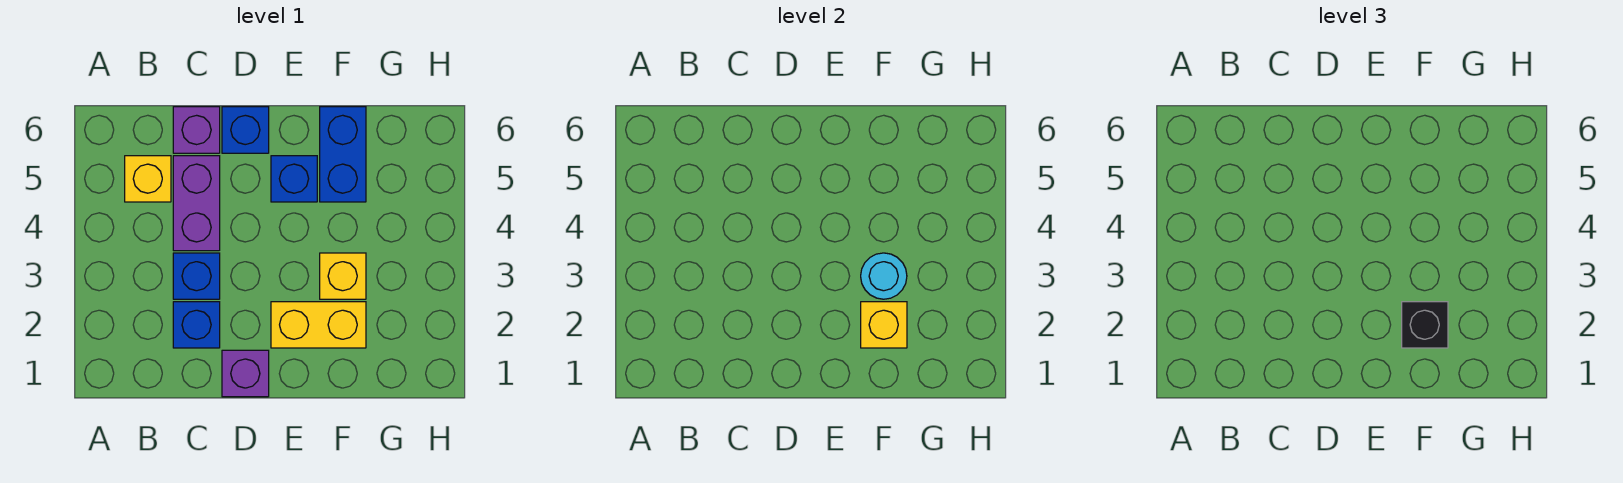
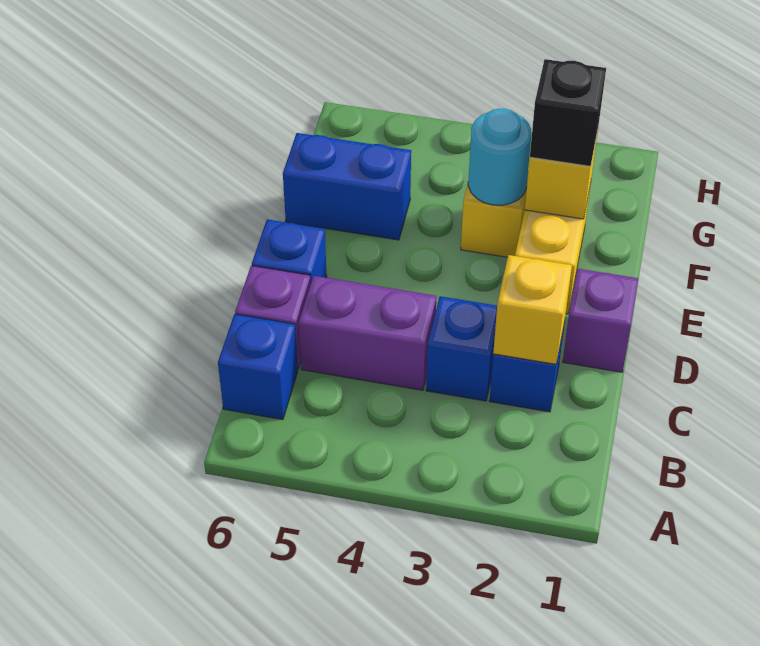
yellow brick B5 level 1 -> yellow brick C2 level 2
blue brick E5 level 1 -> blue brick B6 level 1

